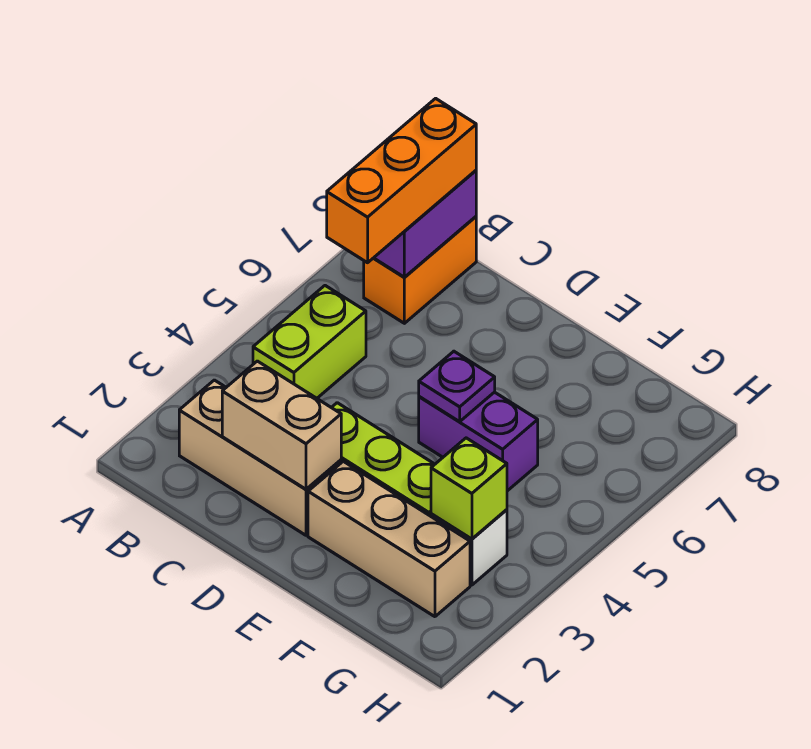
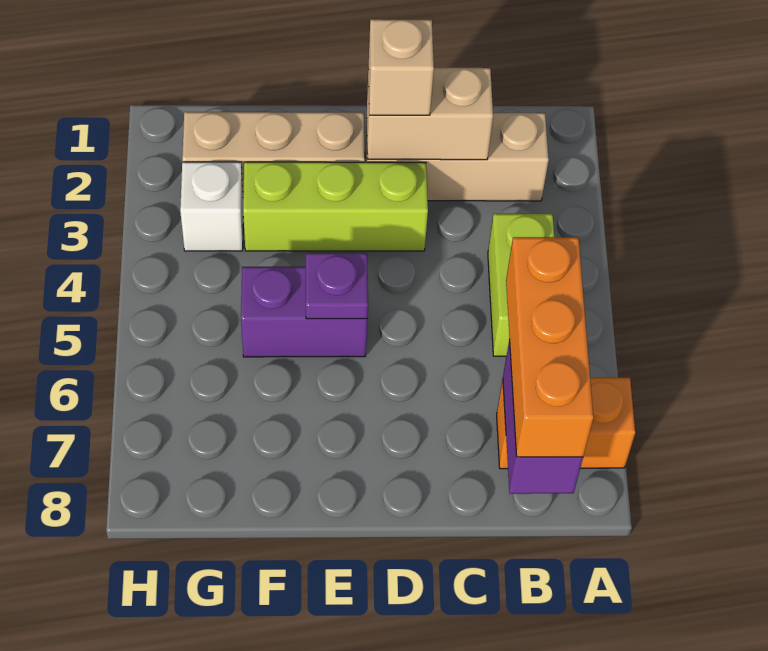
orange brick B7:B8 level 1 -> orange brick A7:B7 level 1
none -> tan brick D2 level 3
lime brick G3 level 2 -> none

